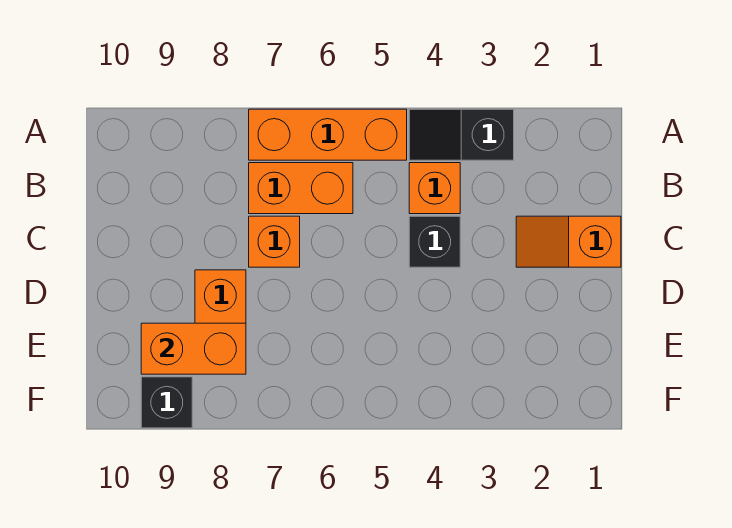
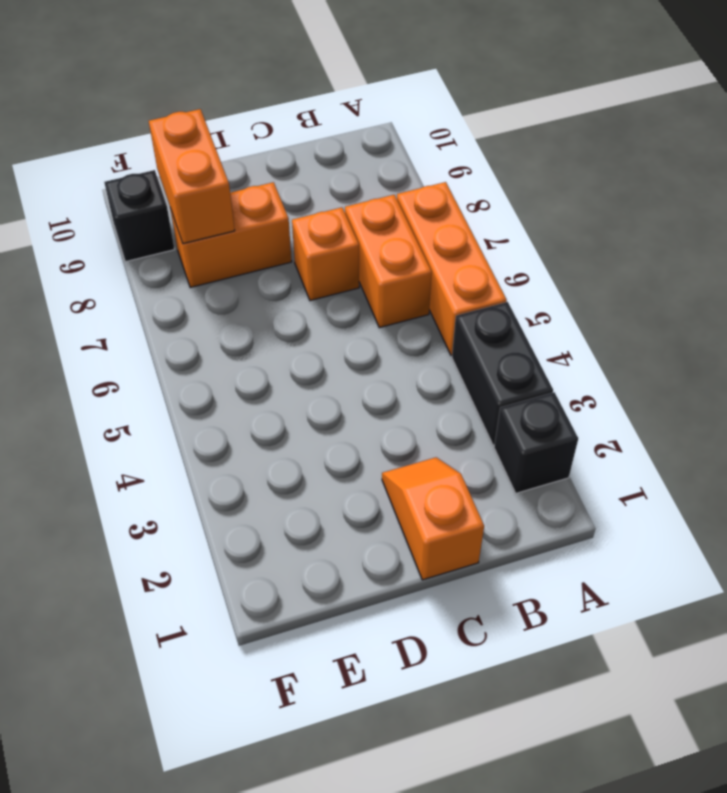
black slope A3:A4 level 1 top 3 -> black brick A3:A4 level 1
orange brick B4 level 1 -> none
black brick C4 level 1 -> black brick A2 level 1

